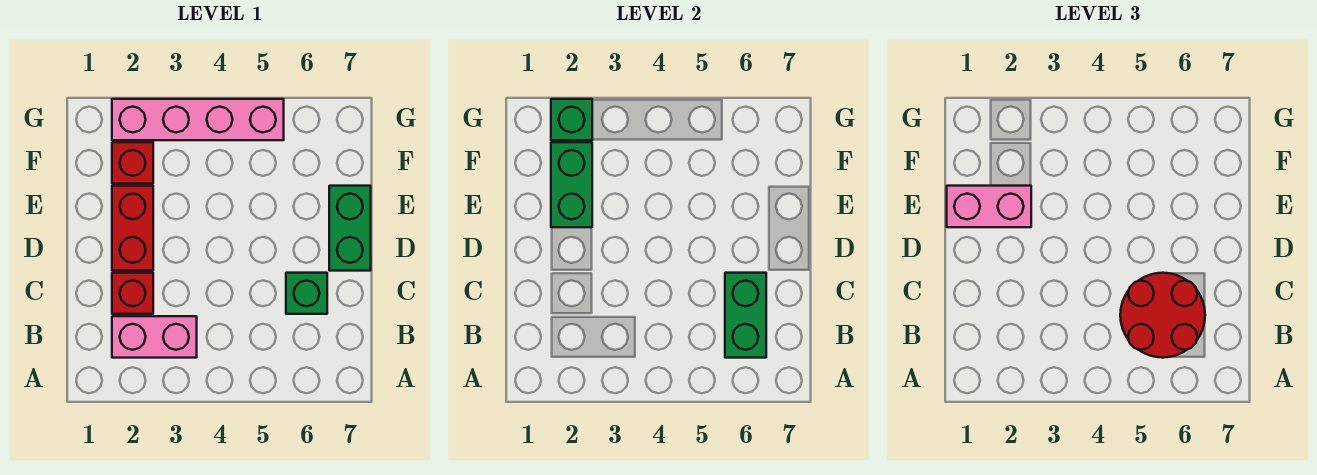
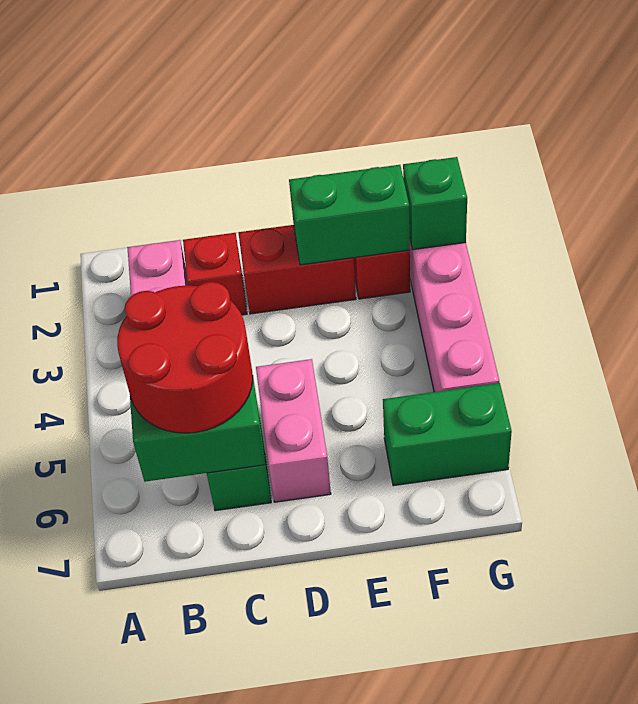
green brick D7:E7 level 1 -> green brick F6:G6 level 1
pink brick E1:E2 level 3 -> pink brick D5:D6 level 1

